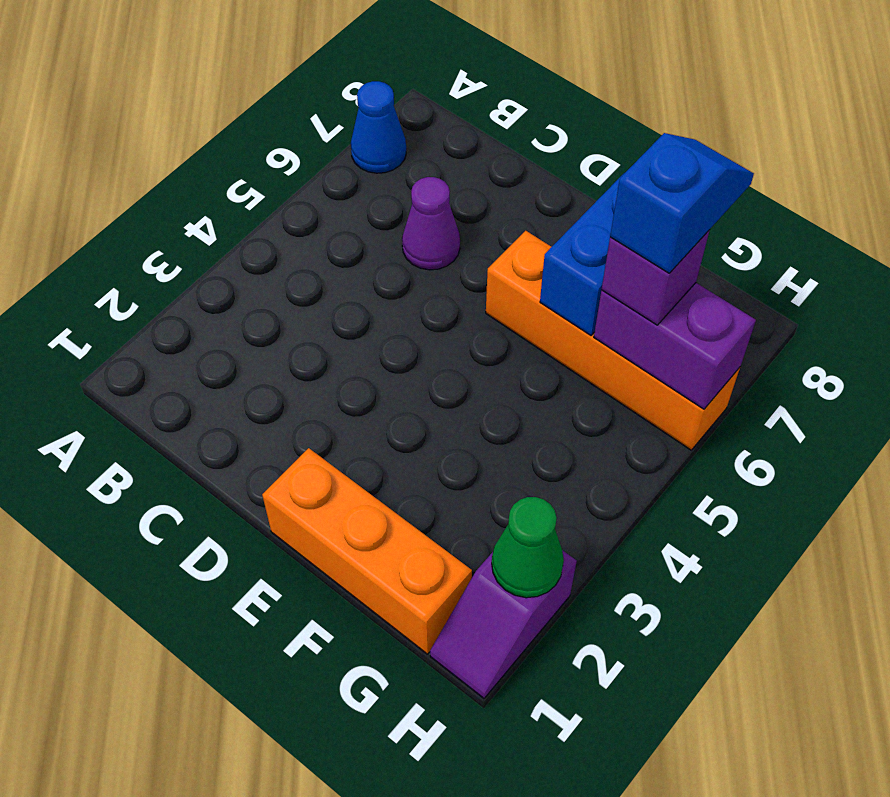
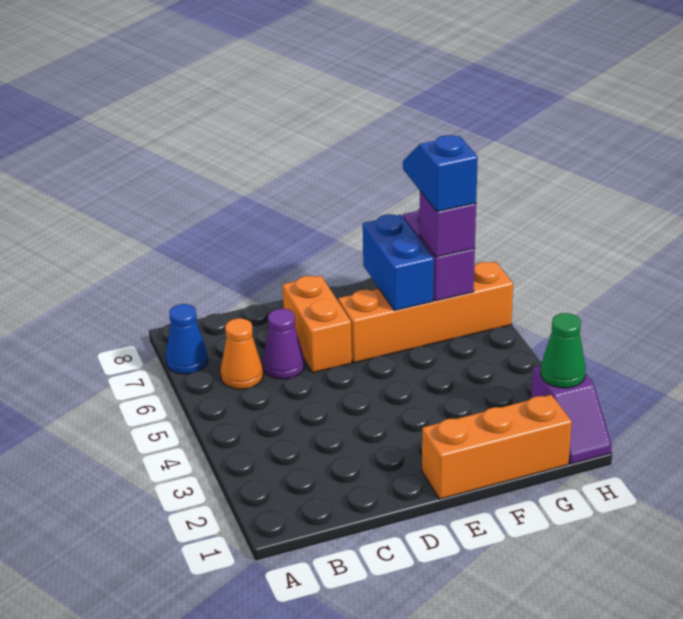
none -> orange cone B6 level 1
none -> orange brick D6:D7 level 1
purple brick G6:H6 level 2 -> purple brick G6:G7 level 2

